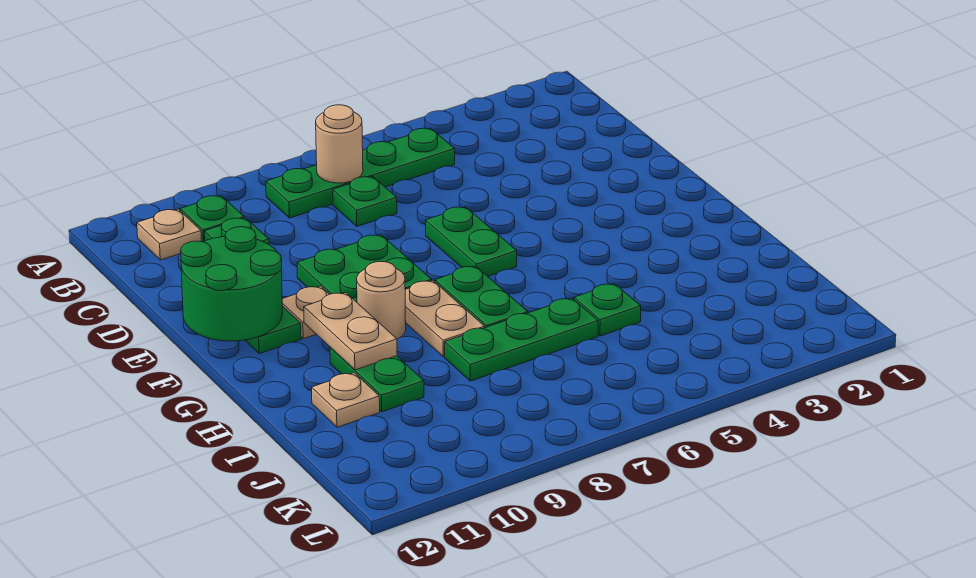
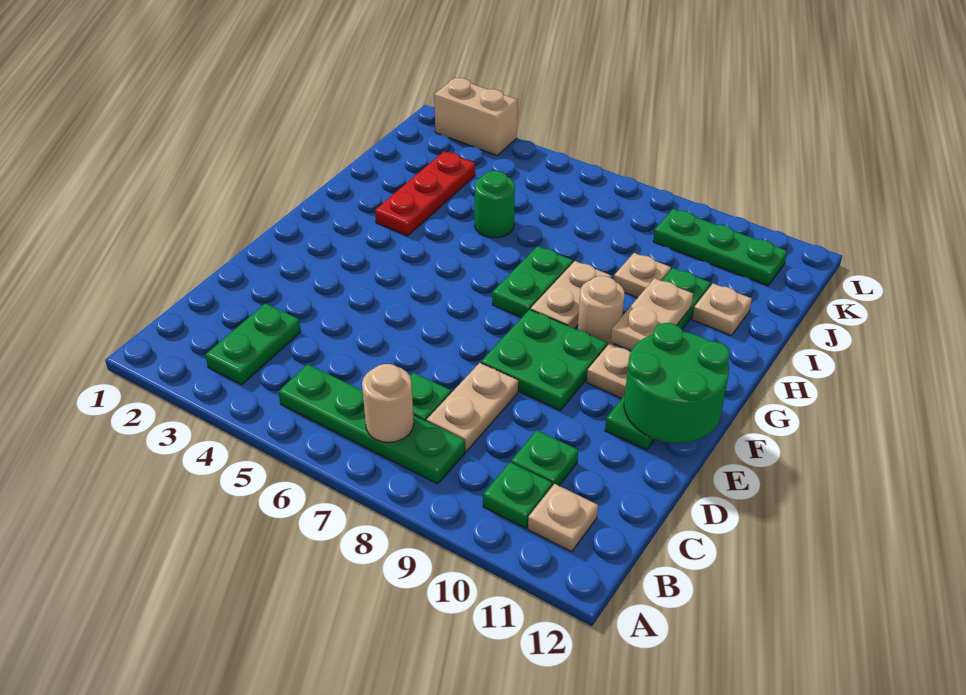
none -> tan plate C8:D8 level 1
green plate E6:F6 level 1 -> green plate B3:C3 level 1
none -> red plate H3:J3 level 1
green plate I5 level 1 -> green round brick I5 level 1
green plate I6:I8 level 1 -> green plate K9:K11 level 1
none -> tan plate I9 level 1
none -> tan brick L2:L3 level 1

